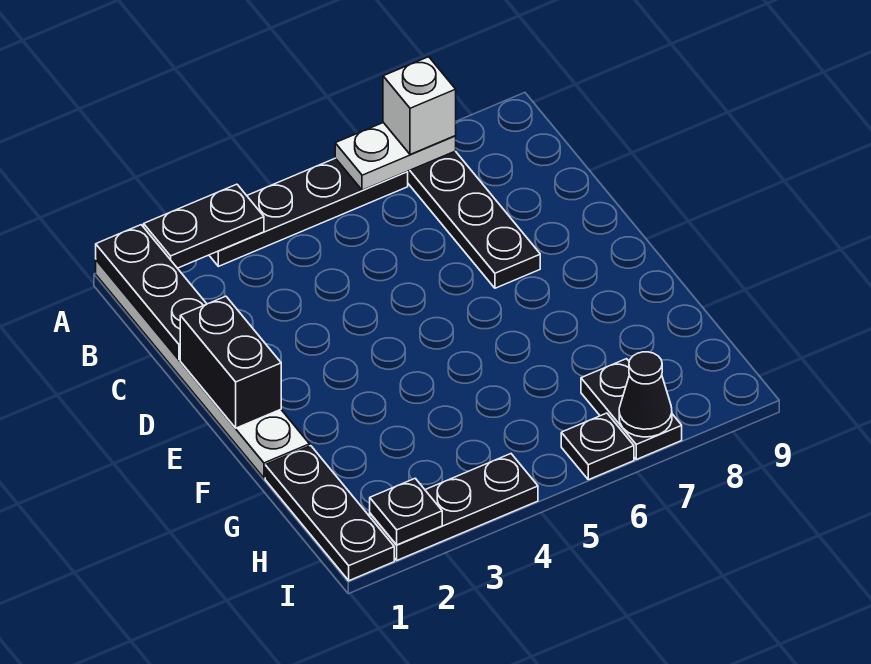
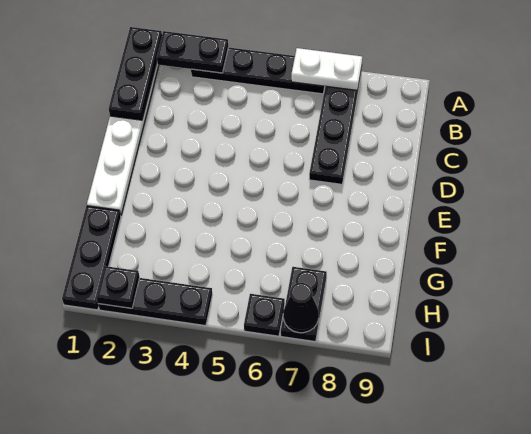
white brick A7 level 3 -> none
black brick D1:E1 level 2 -> none

